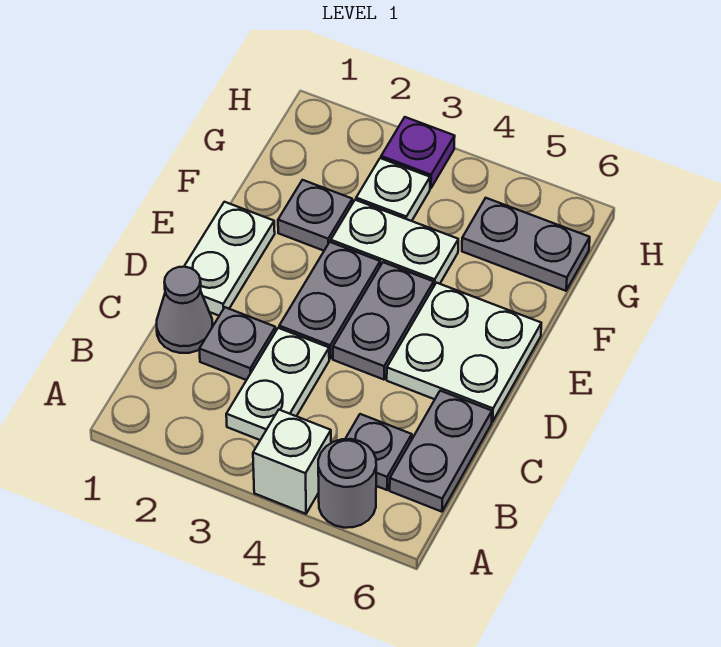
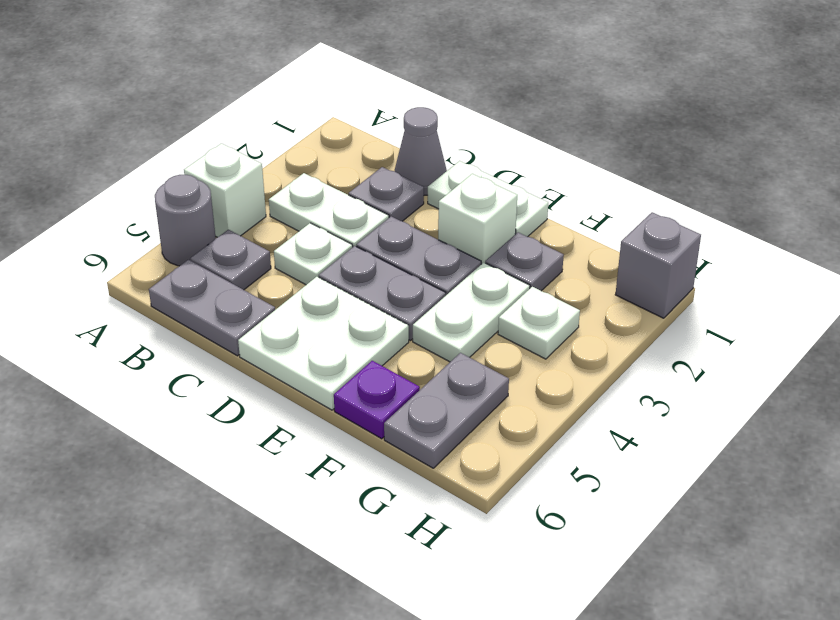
none -> white plate C4 level 1
none -> white brick E2 level 1
none -> grey brick H1 level 1
purple plate H3 level 1 -> purple plate F6 level 1

